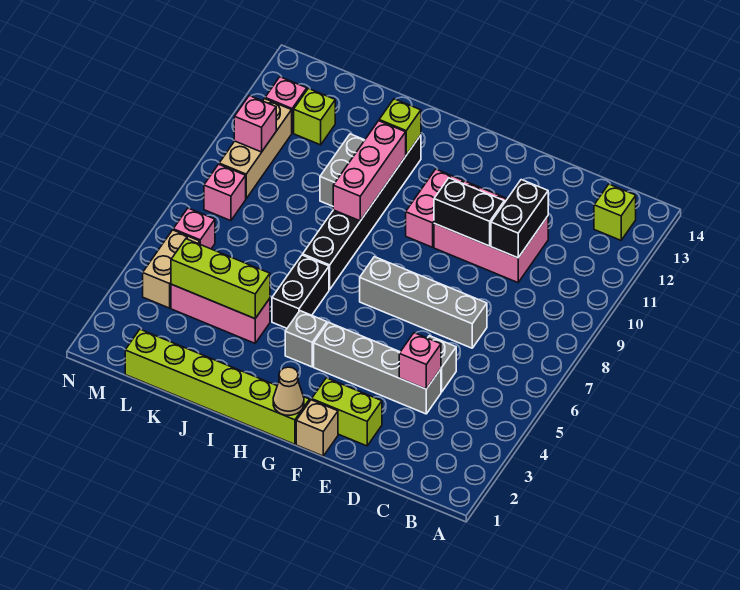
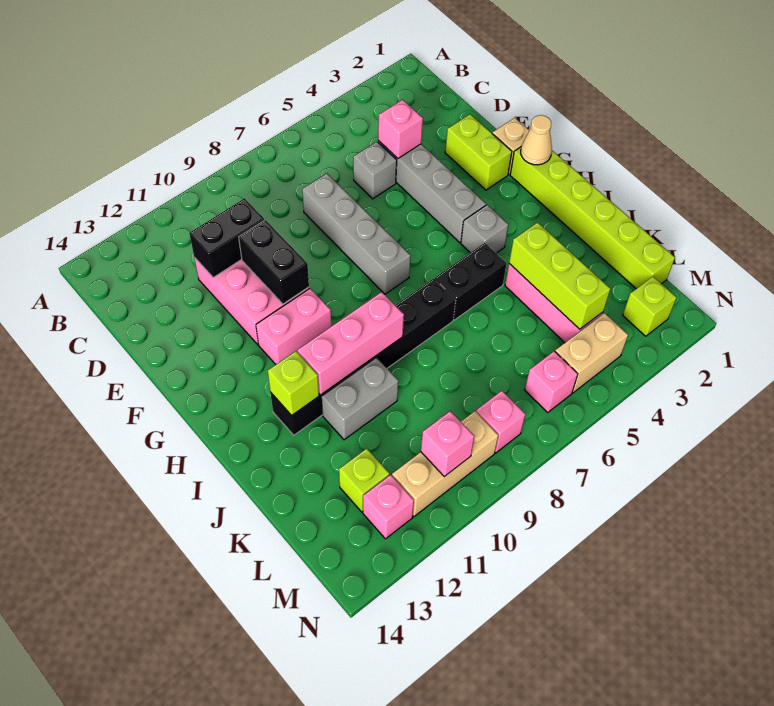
lime brick B13 level 1 -> lime brick M2 level 1

